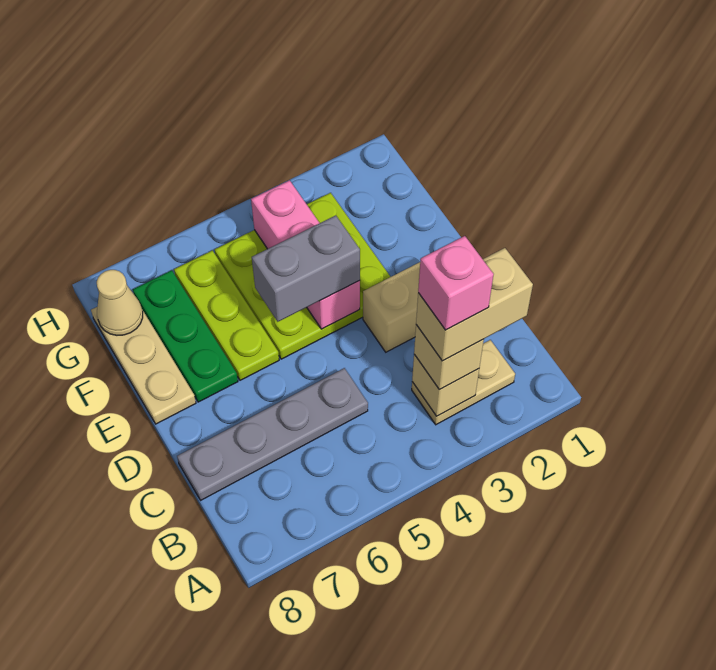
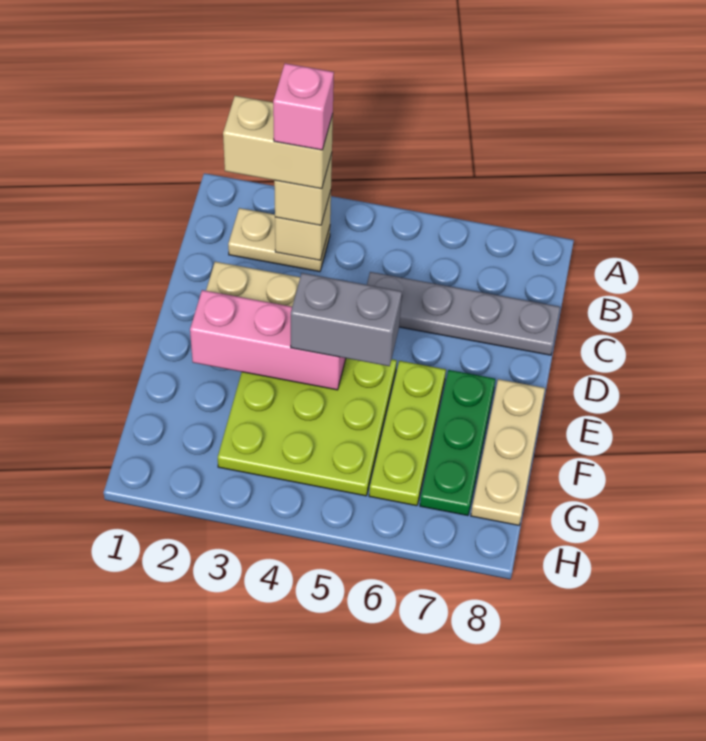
pink brick E4:G4 level 2 -> pink brick E2:E4 level 2
tan cone G8 level 2 -> none

